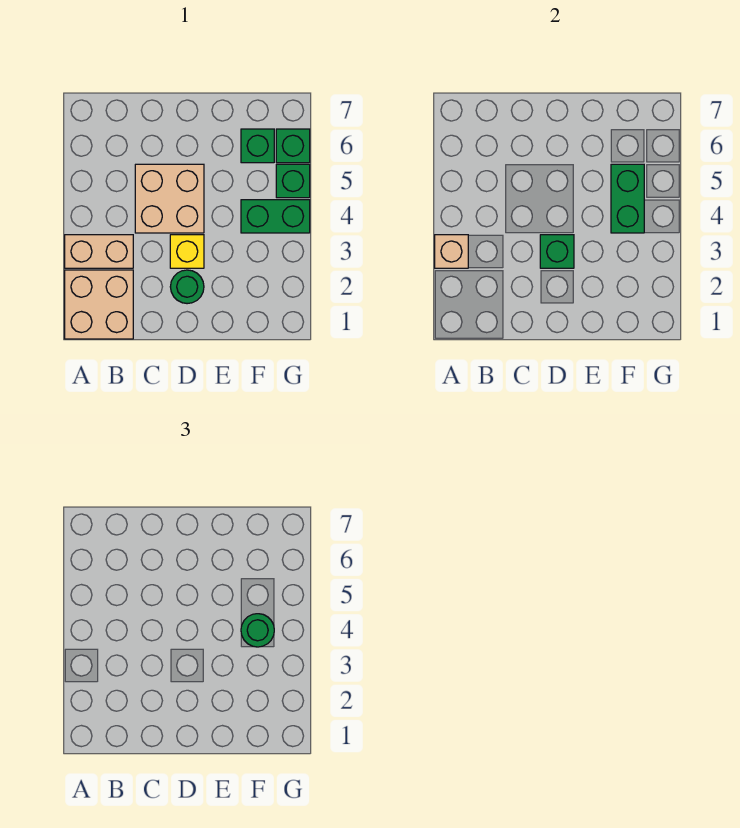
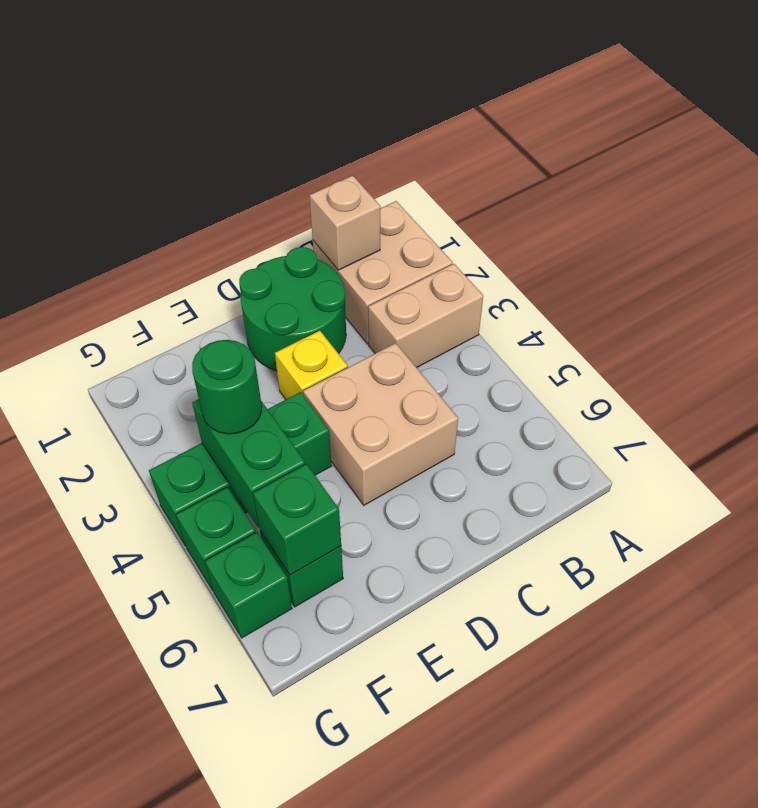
tan brick A3 level 2 -> tan brick B1 level 2
green round brick D2 level 1 -> green round brick C1:D2 level 1
green brick D3 level 2 -> green brick F6 level 2
green brick F4:G4 level 1 -> green brick E4:G4 level 1

